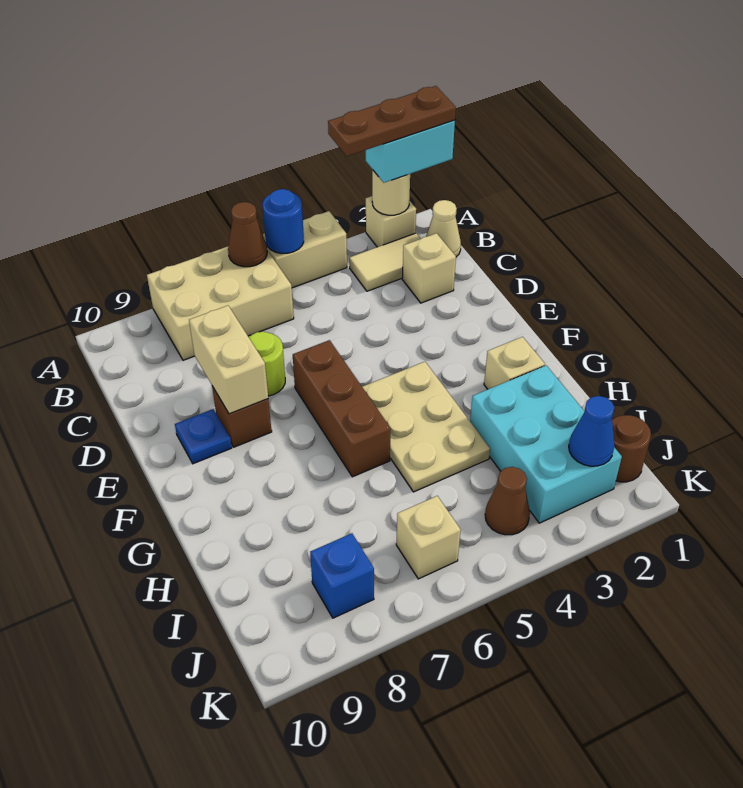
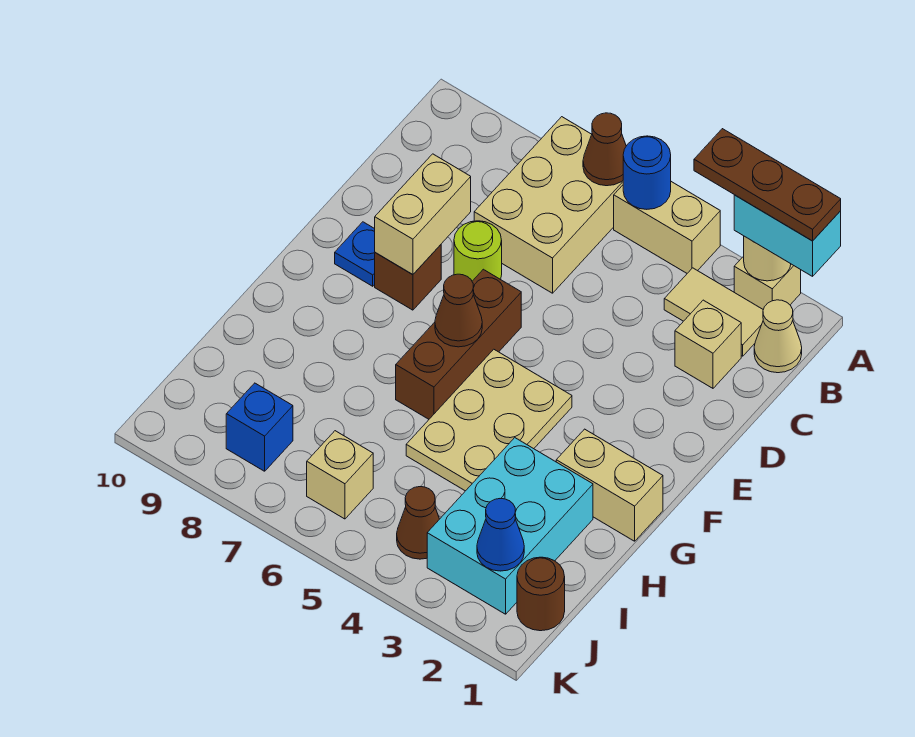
tan brick A6:B8 level 1 -> tan brick A6:C7 level 1
none -> brown cone F6 level 2
tan brick G2 level 1 -> tan brick G1:G2 level 1

